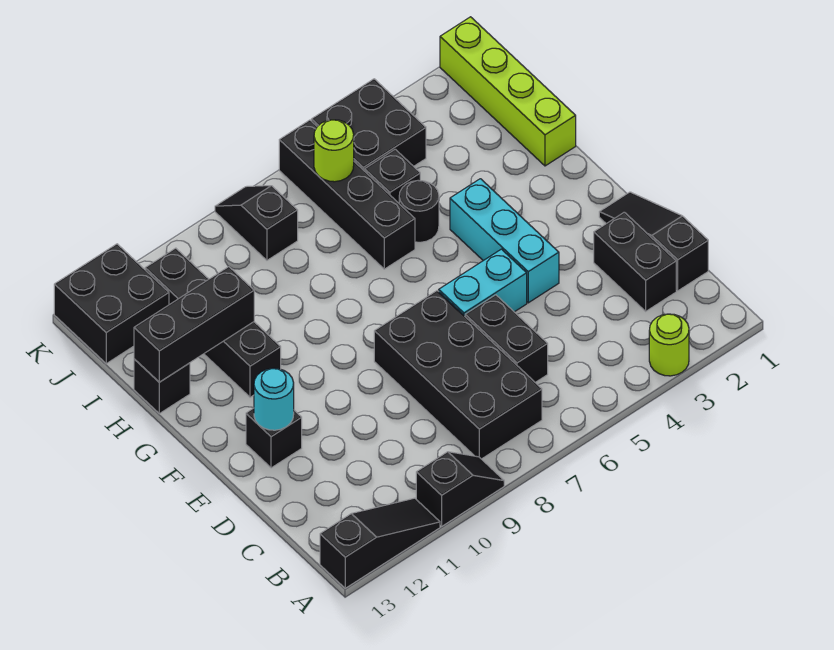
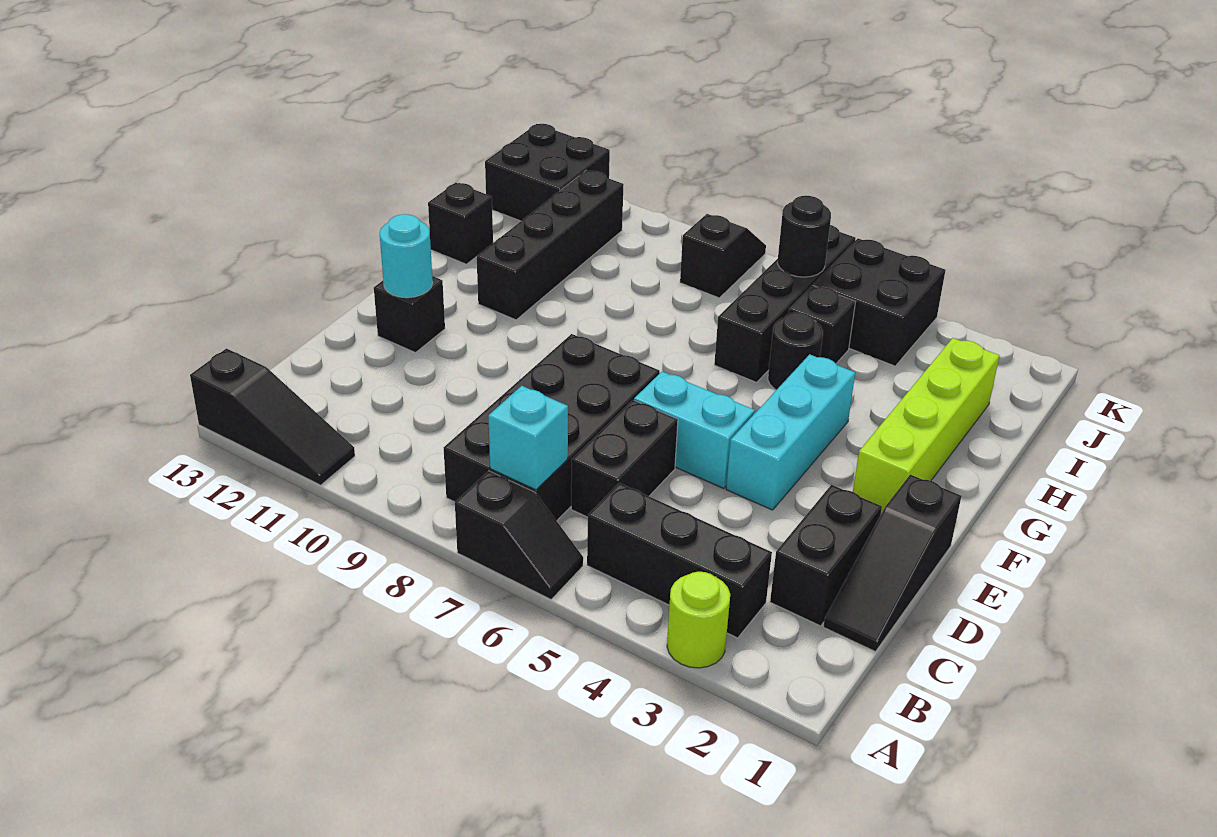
black slope A9:A10 level 1 top 10 -> black slope A6:A7 level 1 top 7
none -> cyan brick B7 level 2
black slope C1:E1 level 1 top C -> black slope C1:E1 level 1 top E
lime brick H1:K1 level 1 -> lime brick F2:I2 level 1
black brick H11:H13 level 2 -> black brick B3:B5 level 1
lime round brick J6 level 2 -> black round brick J6 level 2

